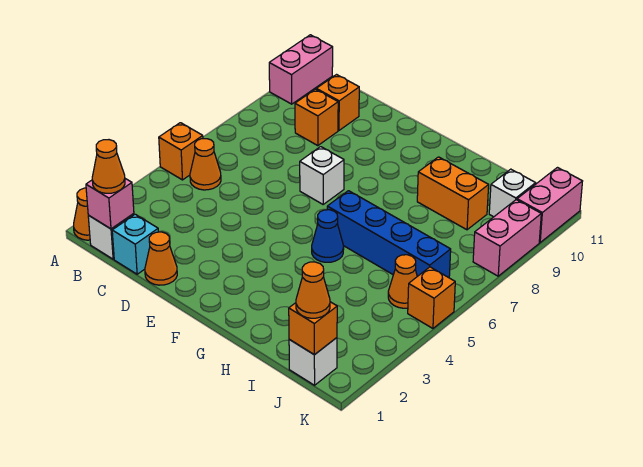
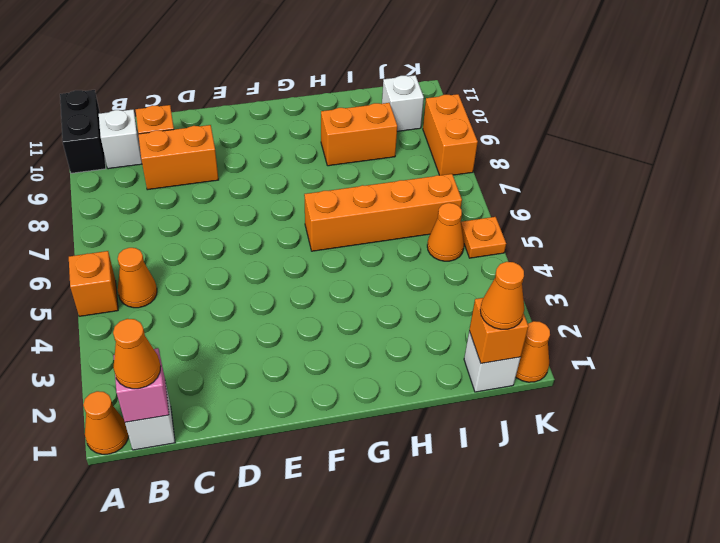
pink brick A10:A11 level 1 -> black brick A10:A11 level 1
cyan brick C1 level 1 -> none
orange brick C9 level 1 -> orange brick C9:D9 level 1
orange cone D1 level 1 -> orange cone K1 level 1
white brick E7 level 1 -> white brick B10 level 1
blue cone G5 level 1 -> none
blue brick G6:J6 level 1 -> orange brick G6:J6 level 1
orange brick K5 level 1 -> orange plate K5 level 1
pink brick K8:K9 level 1 -> orange brick K8:K9 level 1
pink brick K10:K11 level 1 -> none

